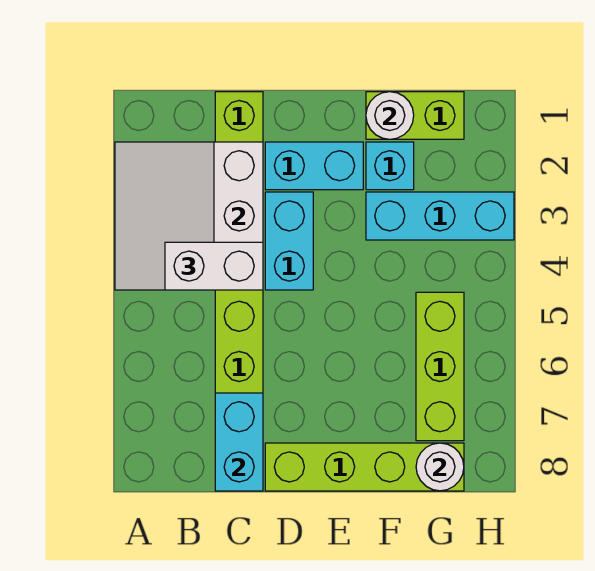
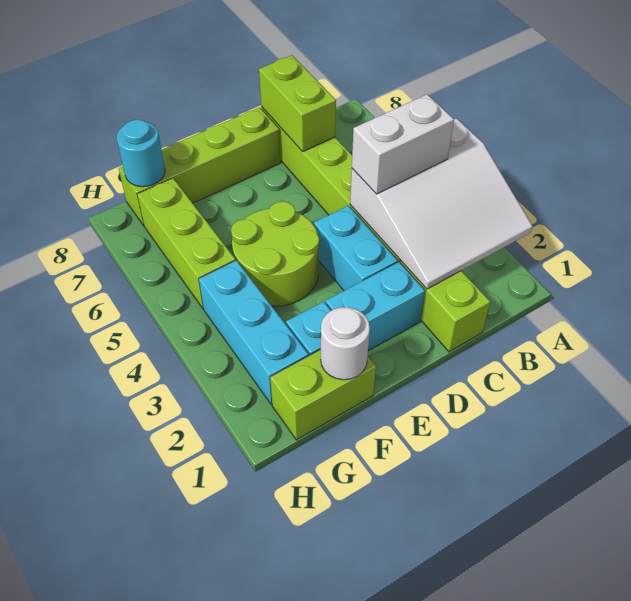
white slope A2:C4 level 2 top C -> white slope A2:C4 level 2 top 4
cyan brick C7:C8 level 2 -> lime brick C7:C8 level 2
none -> lime round brick E4:F5 level 1
cyan brick F3:H3 level 1 -> cyan brick G2:G4 level 1
white round brick G8 level 2 -> cyan round brick G8 level 2

